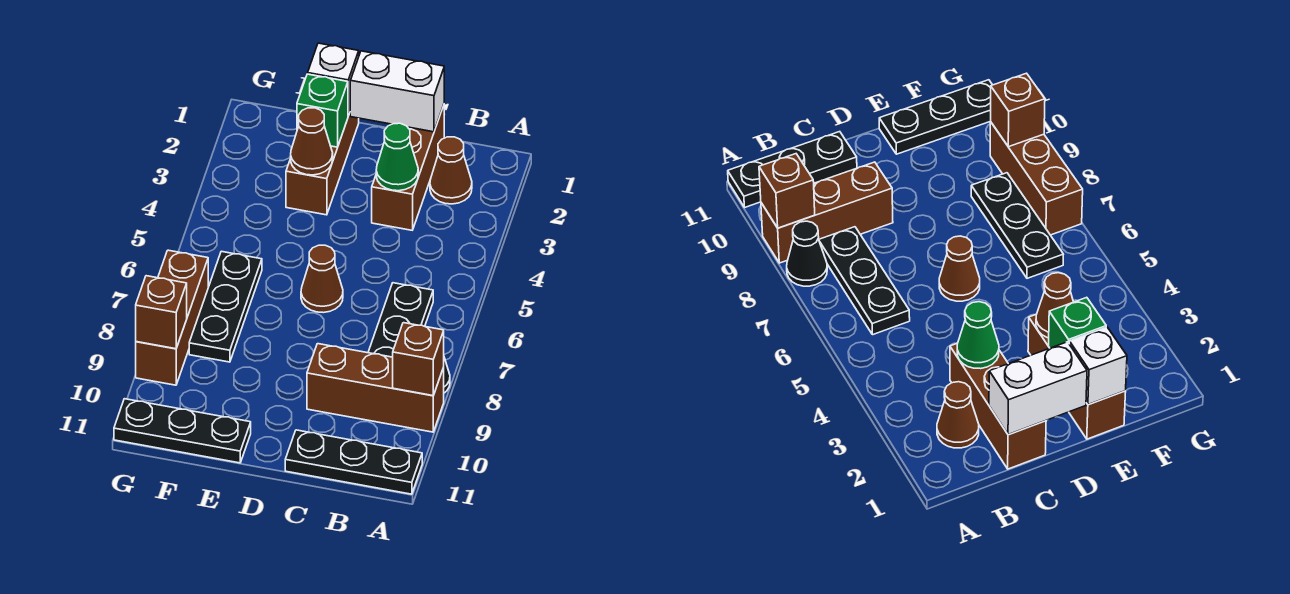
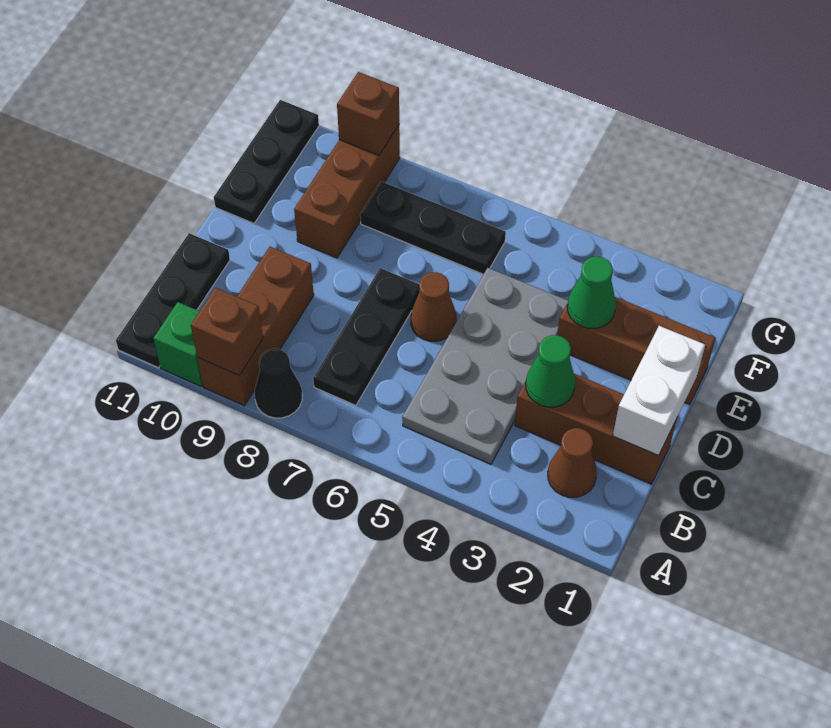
none -> grey plate B4:E5 level 1
black plate B6:B8 level 1 -> black plate B7:D7 level 1
white brick E1 level 2 -> none
green brick E2 level 2 -> green brick A10 level 1
brown cone E3 level 2 -> green cone E3 level 2
brown brick G7:G9 level 1 -> brown brick E9:G9 level 1

